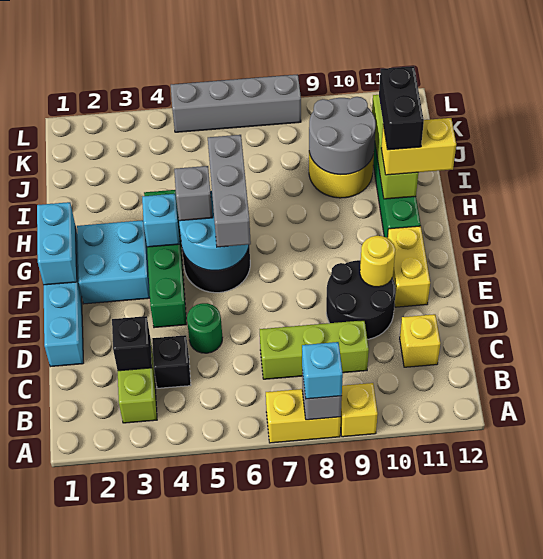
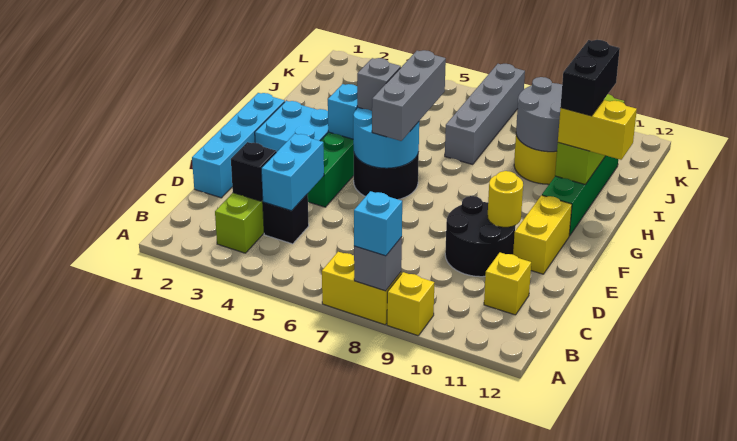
lime brick C7:C9 level 1 -> none
green round brick D5 level 1 -> none
cyan brick F1:G1 level 2 -> cyan brick C4:D4 level 2
grey brick L5:L8 level 1 -> grey brick I7:L7 level 1

